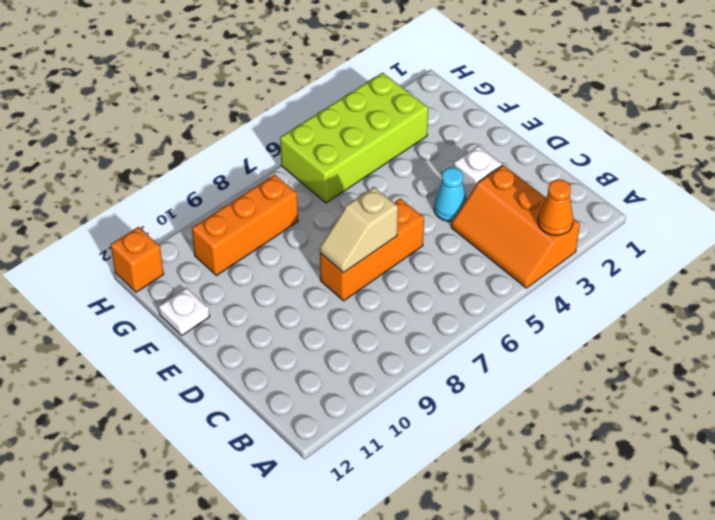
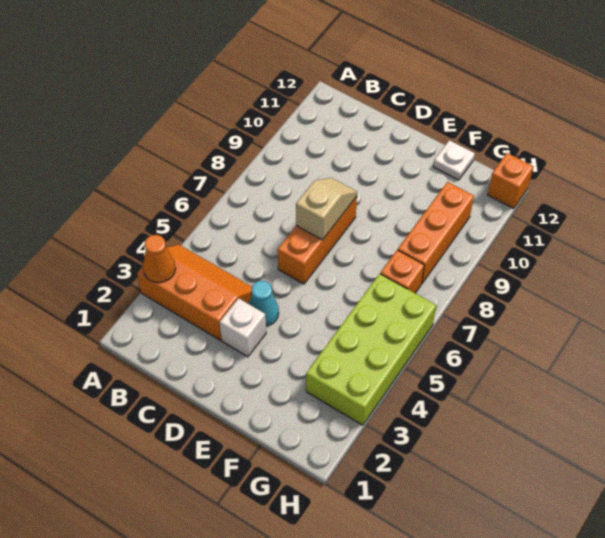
none -> orange brick G7 level 1

